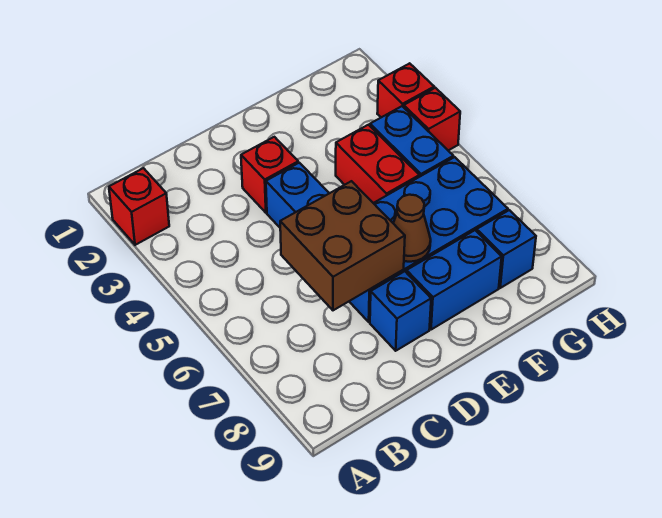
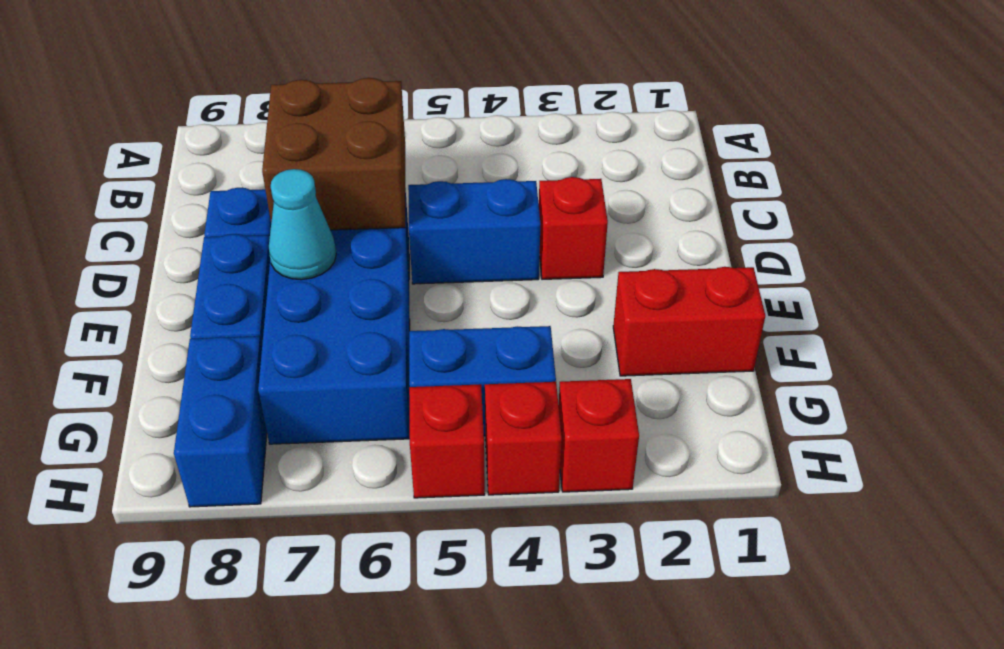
red brick A2 level 1 -> red brick H5 level 1
brown cone E7 level 2 -> cyan cone E7 level 2
red brick F4:F5 level 1 -> red brick F1:F2 level 1
blue brick G8 level 1 -> blue brick G8:H8 level 1

